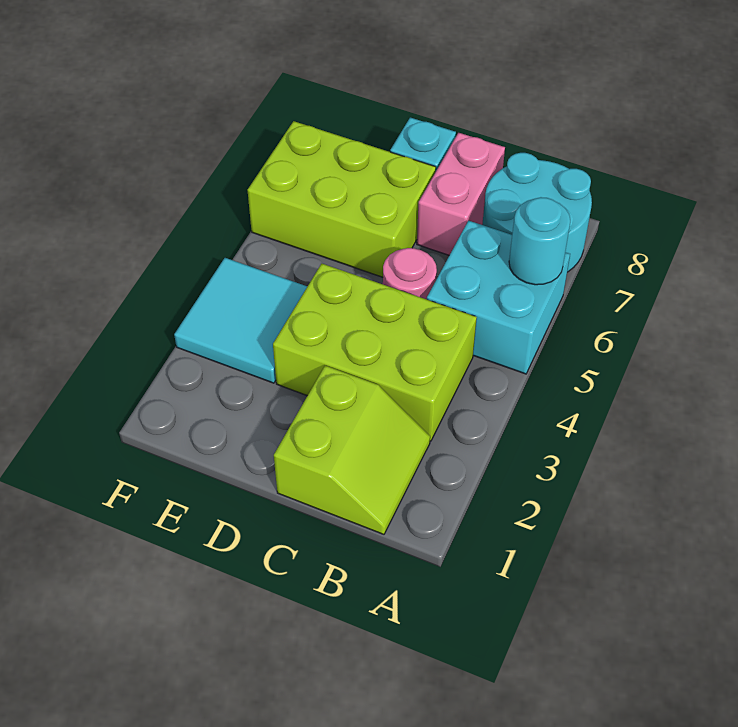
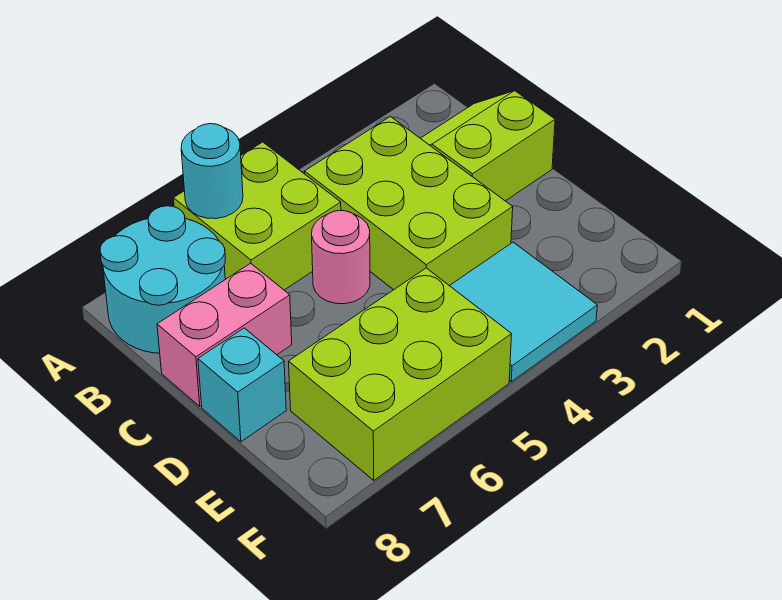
cyan brick A5:B6 level 1 -> lime brick A5:B6 level 1
lime brick D6:F7 level 1 -> lime brick E5:F7 level 1

